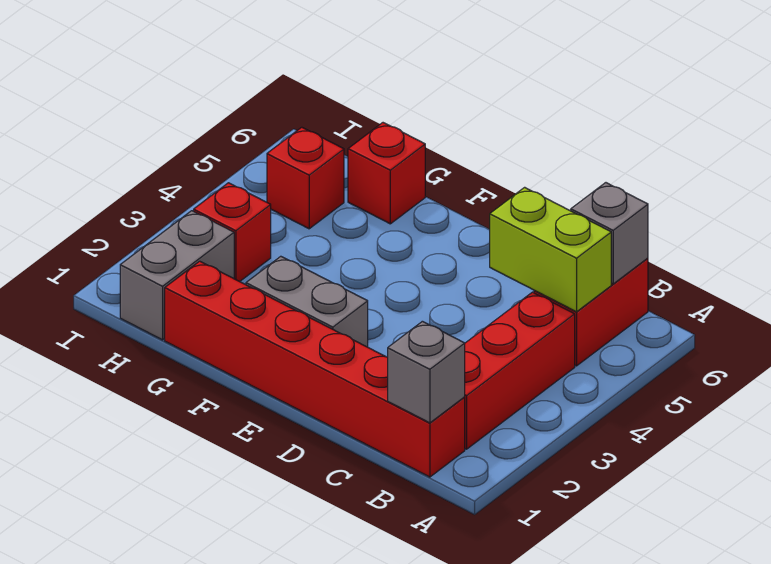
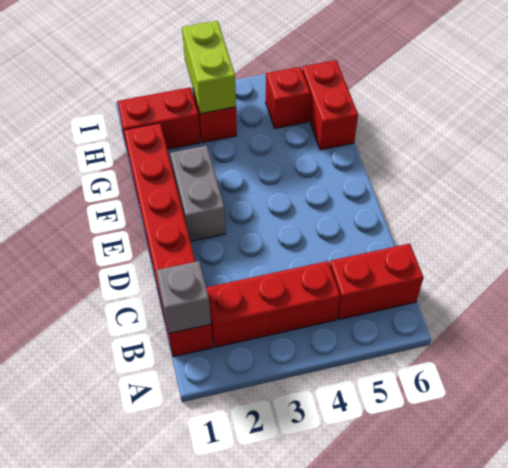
lime brick B5:C5 level 2 -> lime brick H3:I3 level 2
grey brick B6 level 2 -> none
red brick G6 level 1 -> red brick G6:H6 level 1
grey brick H1:H2 level 1 -> red brick H1:H2 level 1

